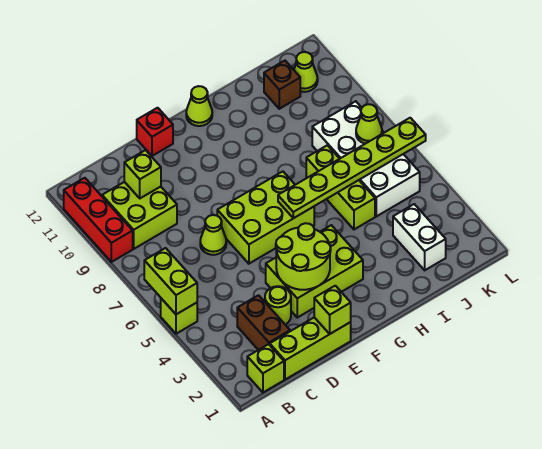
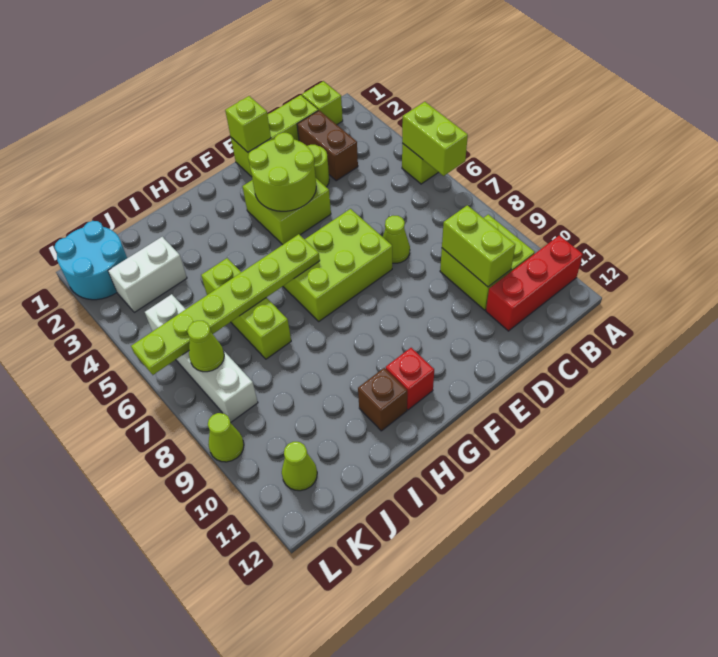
red brick A9:A11 level 1 -> red brick A11:C11 level 1
lime brick C10 level 2 -> lime brick C9:C10 level 2
lime brick E3:G4 level 1 -> lime brick E3:F4 level 1
red brick E12 level 1 -> red brick G11 level 1
lime cone G12 level 1 -> lime cone L9 level 1
white brick J2:J3 level 1 -> white brick J3:K3 level 1
white brick J5:K8 level 1 -> white brick K5:K8 level 1
brown brick J11 level 1 -> brown brick H11 level 1
none -> cyan round brick K1:L2 level 1

